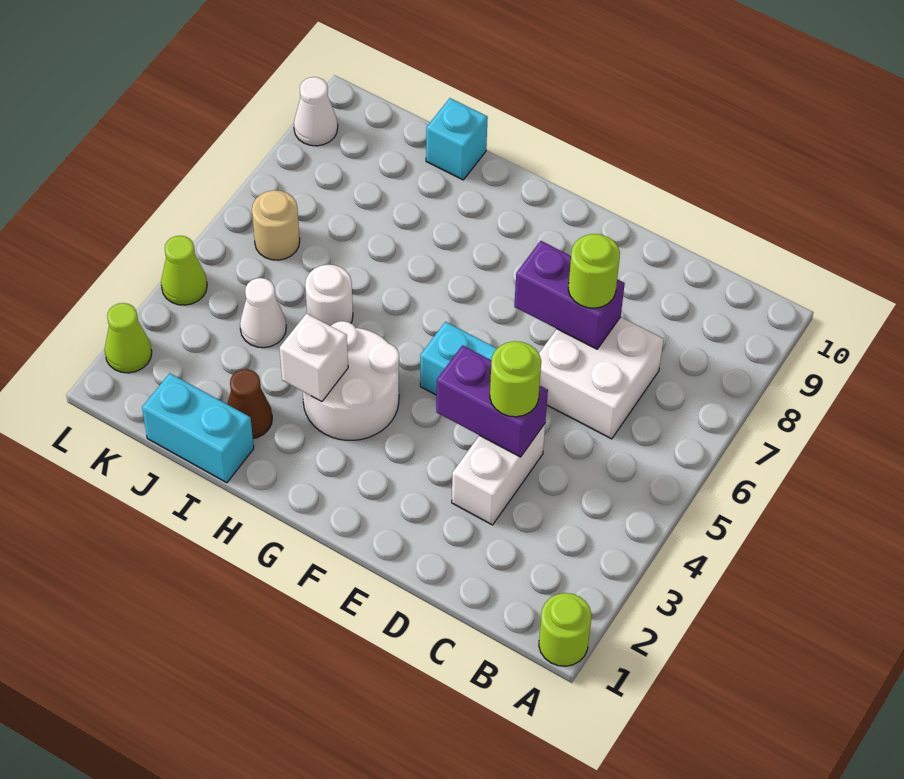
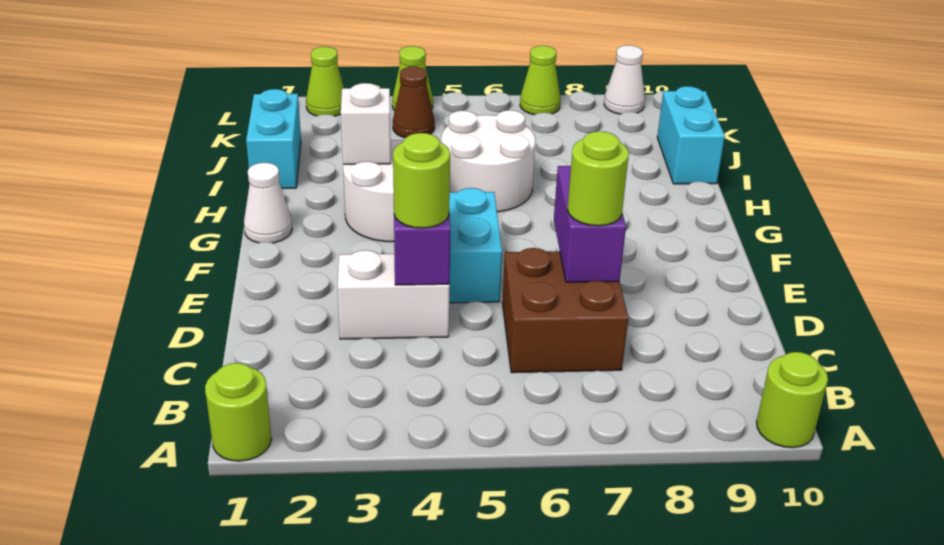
none -> lime round brick A10 level 1
white brick C6:D7 level 1 -> brown brick C6:D7 level 1
brown cone I2 level 1 -> brown cone K4 level 1
white round brick I5 level 1 -> white round brick H5:I6 level 1
cyan brick I10 level 1 -> cyan brick I10:J10 level 1
white cone J4 level 1 -> white cone G1 level 1
tan round brick K6 level 1 -> none
none -> lime cone L7 level 1

